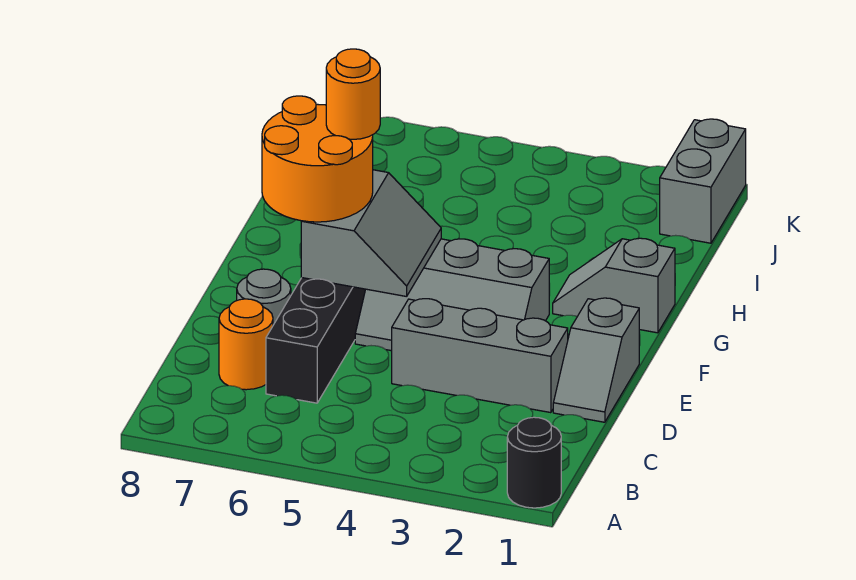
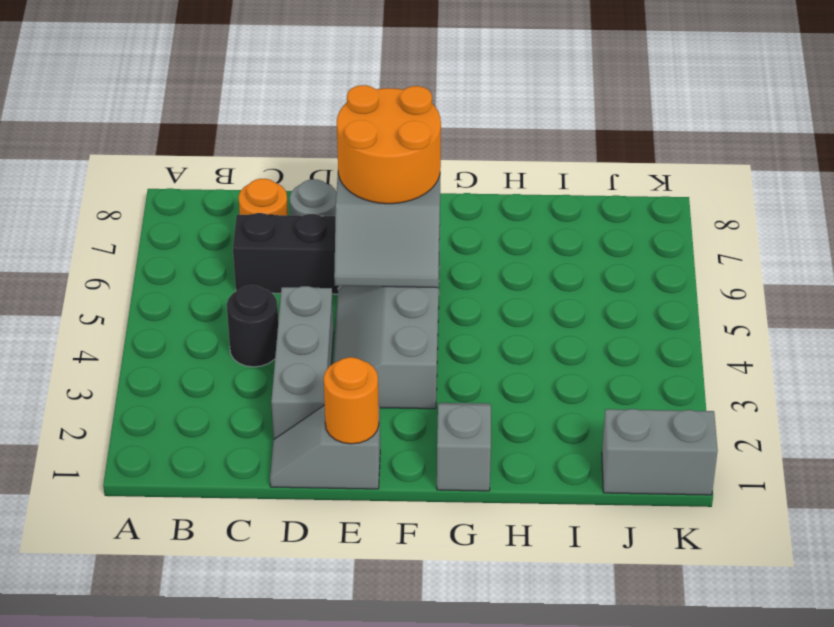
black round brick A1 level 1 -> black round brick C4 level 1
orange round brick F6 level 4 -> orange round brick E1 level 2

